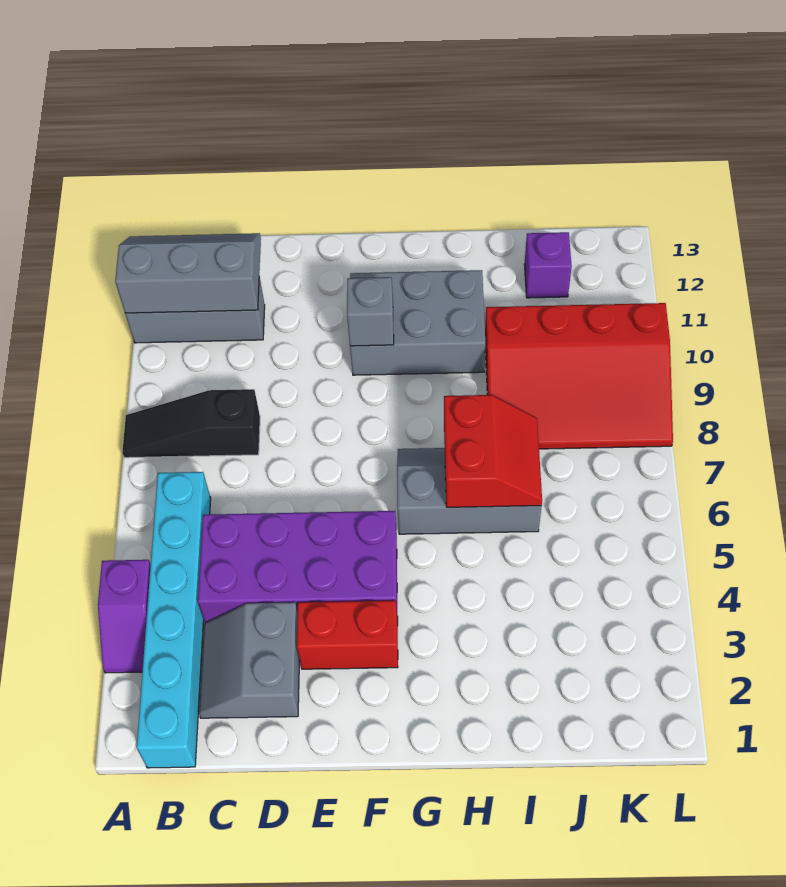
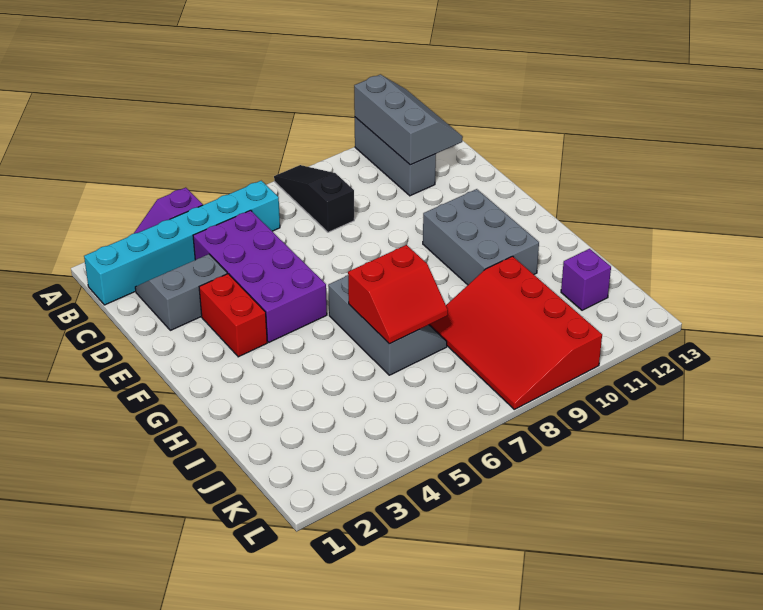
grey brick F10 level 2 -> none

